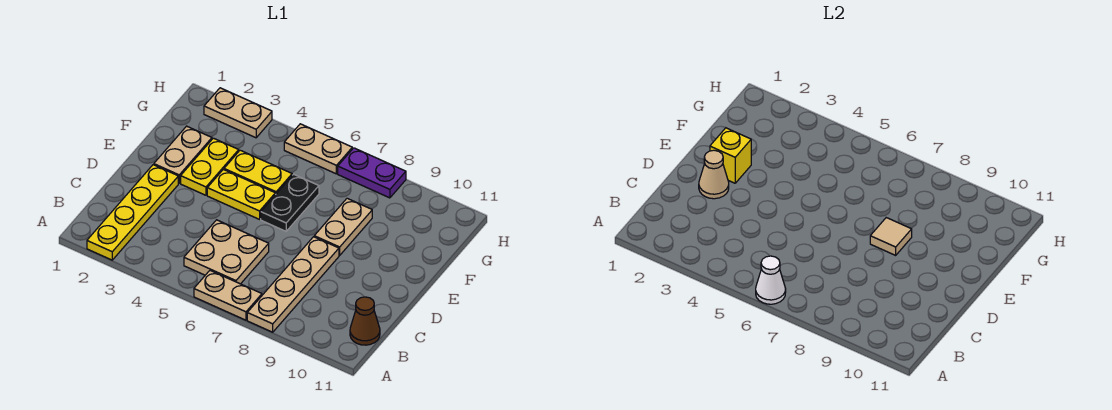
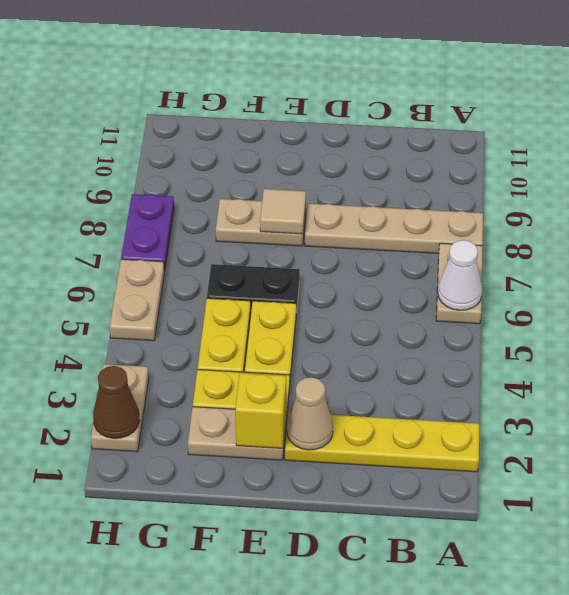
tan plate B5:C6 level 1 -> none
brown cone B11 level 1 -> brown cone H2 level 2

